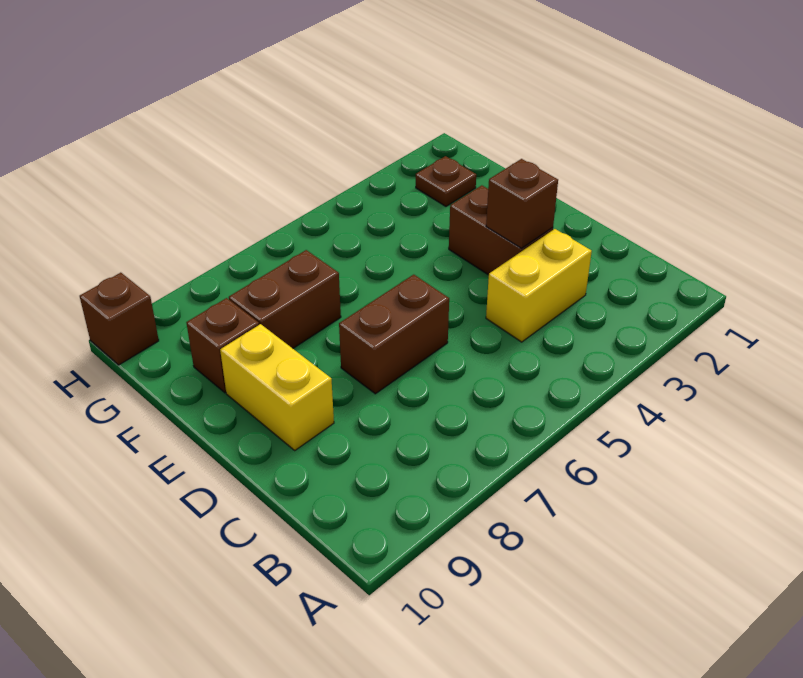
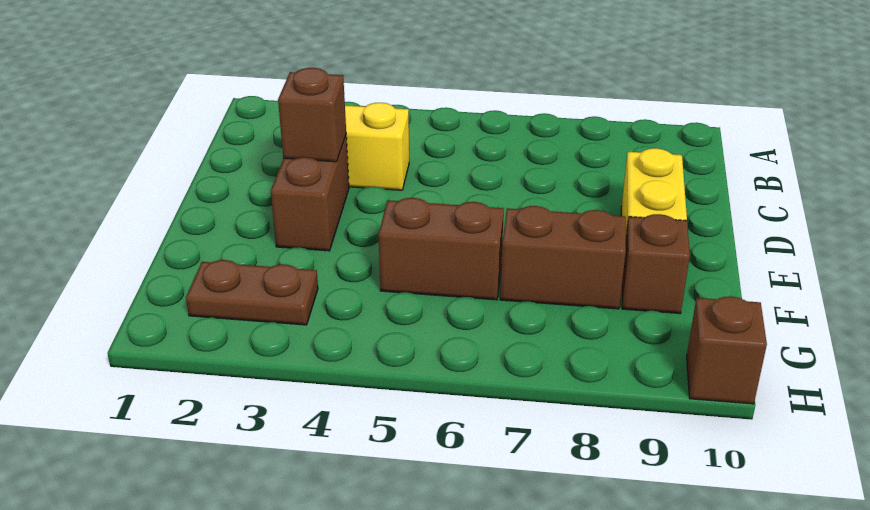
brown brick D6:D7 level 1 -> brown brick F5:F6 level 1
brown plate G2 level 1 -> brown plate G2:G3 level 1

